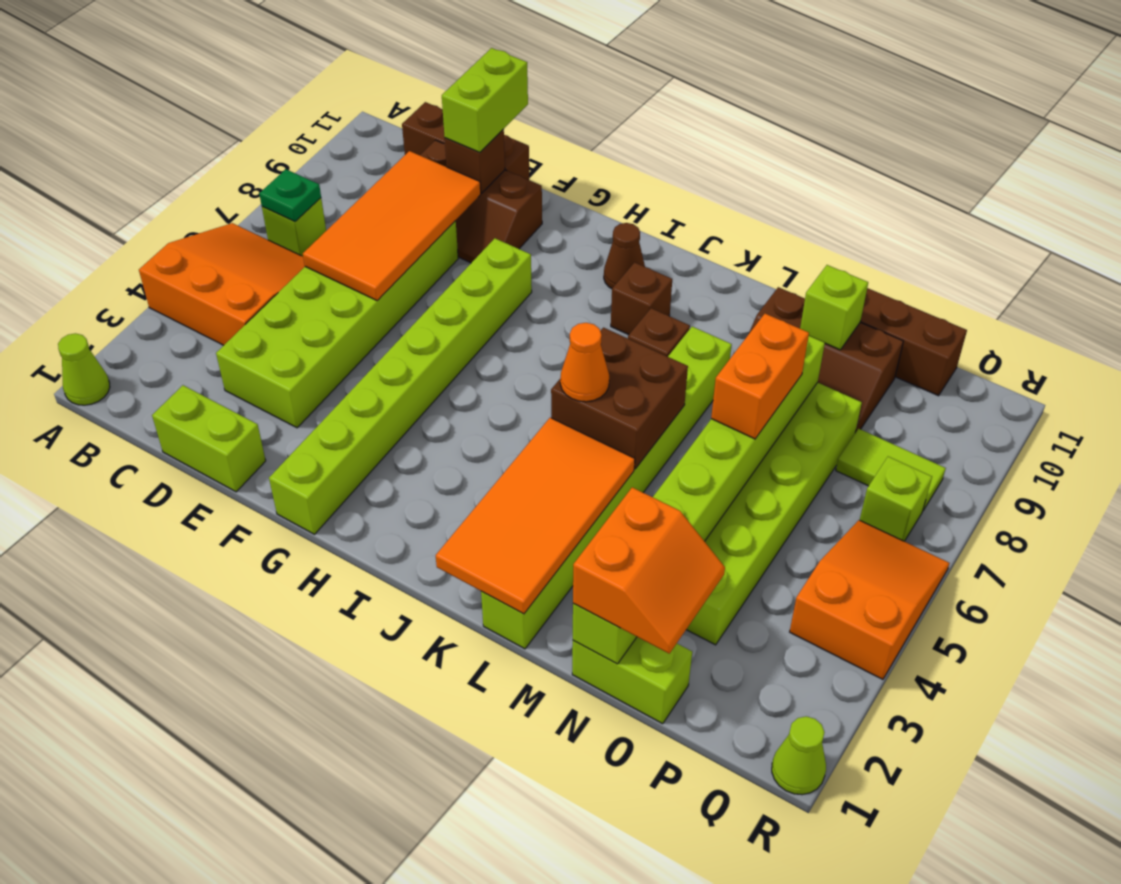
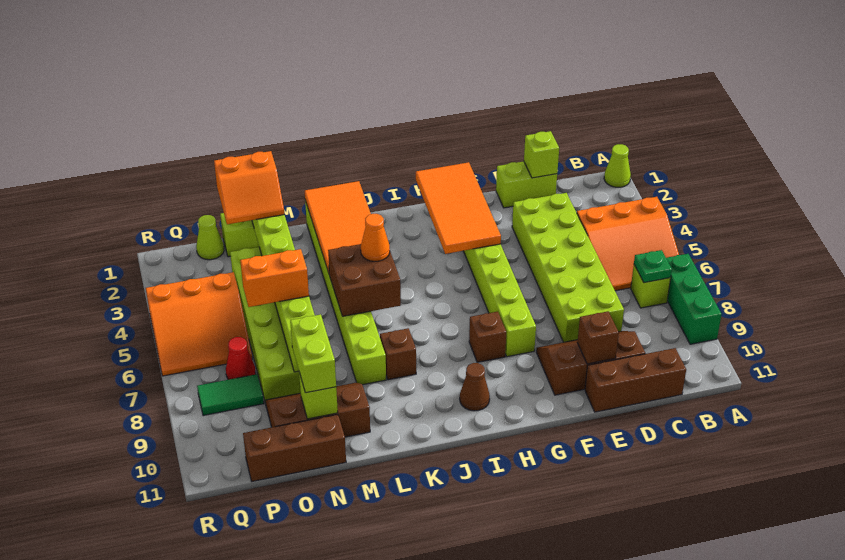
none -> green brick A7:A9 level 1
orange tile D6:E9 level 2 -> orange tile G1:H4 level 2
lime brick E10:E11 level 3 -> lime brick N9:N10 level 3
brown brick J9 level 1 -> brown brick H8 level 1
orange slope N1:O2 level 3 top N -> orange slope N1:O2 level 3 top 1
orange brick N6:N7 level 3 -> orange brick N6:O6 level 3
none -> red cone P7 level 1
lime tile P8:Q8 level 1 -> green tile P8:Q8 level 1
orange slope Q4:R6 level 1 top 4 -> orange slope P4:R6 level 1 top 4
lime brick Q7 level 1 -> lime brick D1 level 2
lime cone R1 level 1 -> lime cone P1 level 1

